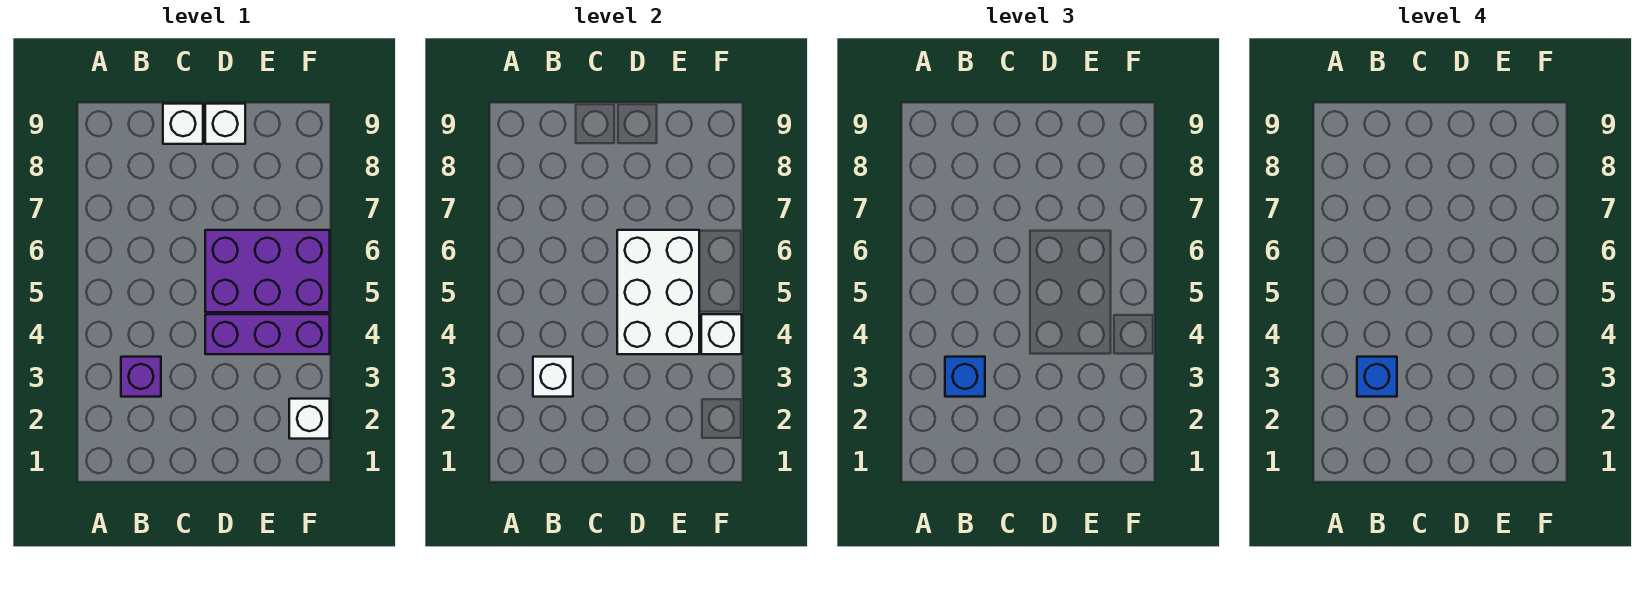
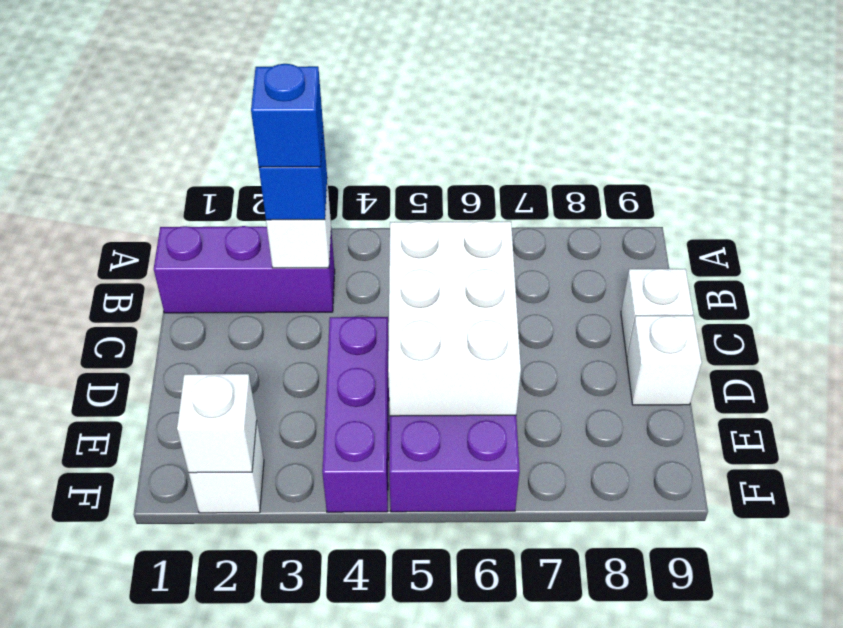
purple brick B3 level 1 -> purple brick B1:B3 level 1
white brick D4:E6 level 2 -> white brick C5:E6 level 2
white brick F4 level 2 -> white brick F2 level 2

